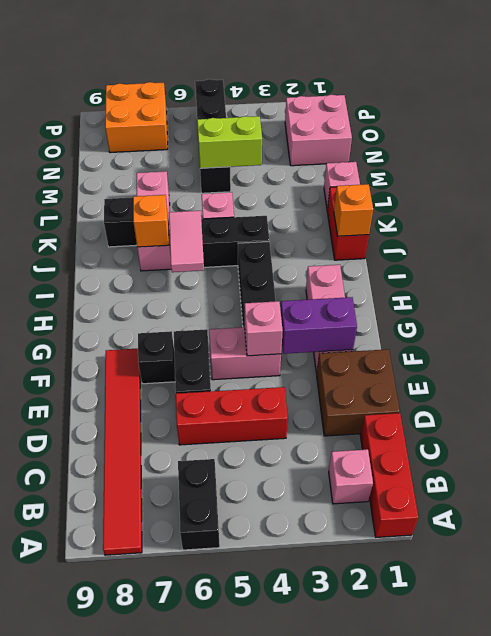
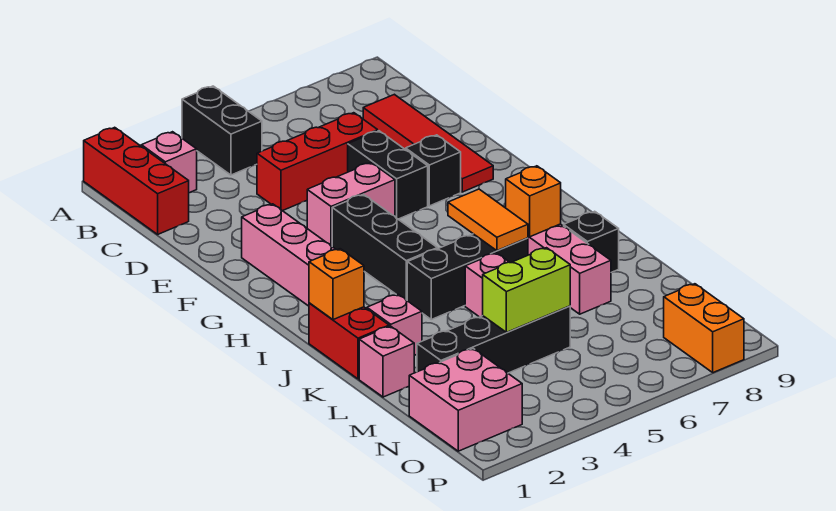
black brick A6:B6 level 1 -> black brick A4:B4 level 1
red tile A8:F8 level 1 -> red tile C8:F8 level 1
brown brick D1:E2 level 1 -> none
purple brick F2:F3 level 2 -> none
pink brick F4 level 2 -> pink brick K2 level 1
pink tile I6:J6 level 2 -> orange tile I6:J6 level 2
black brick M5:P5 level 1 -> black brick M2:M5 level 1
orange brick O7:P8 level 1 -> orange brick O8:P8 level 1

